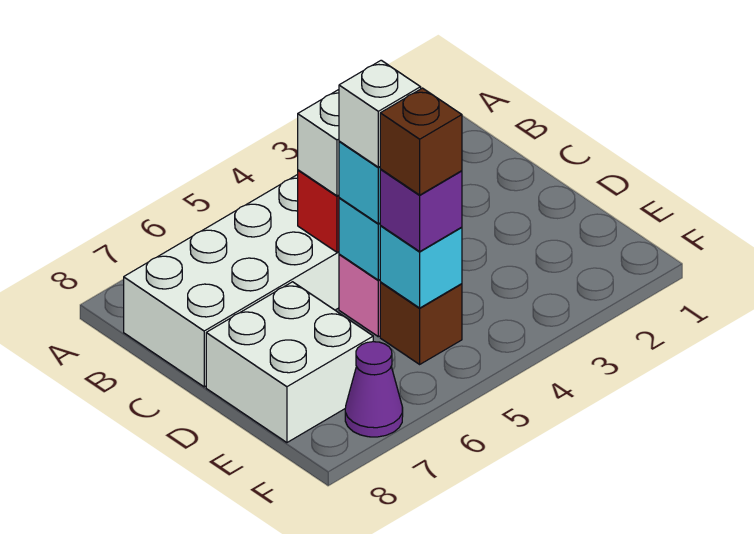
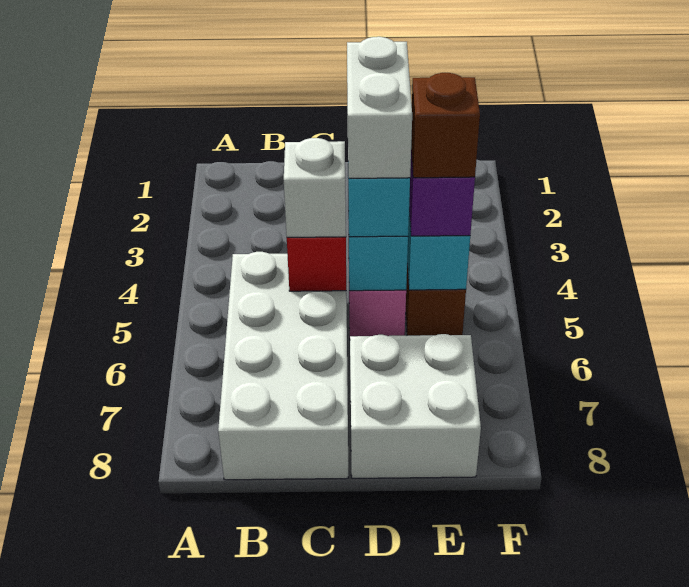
white brick D5 level 4 -> white brick D4:D5 level 4
purple cone F7 level 1 -> none

